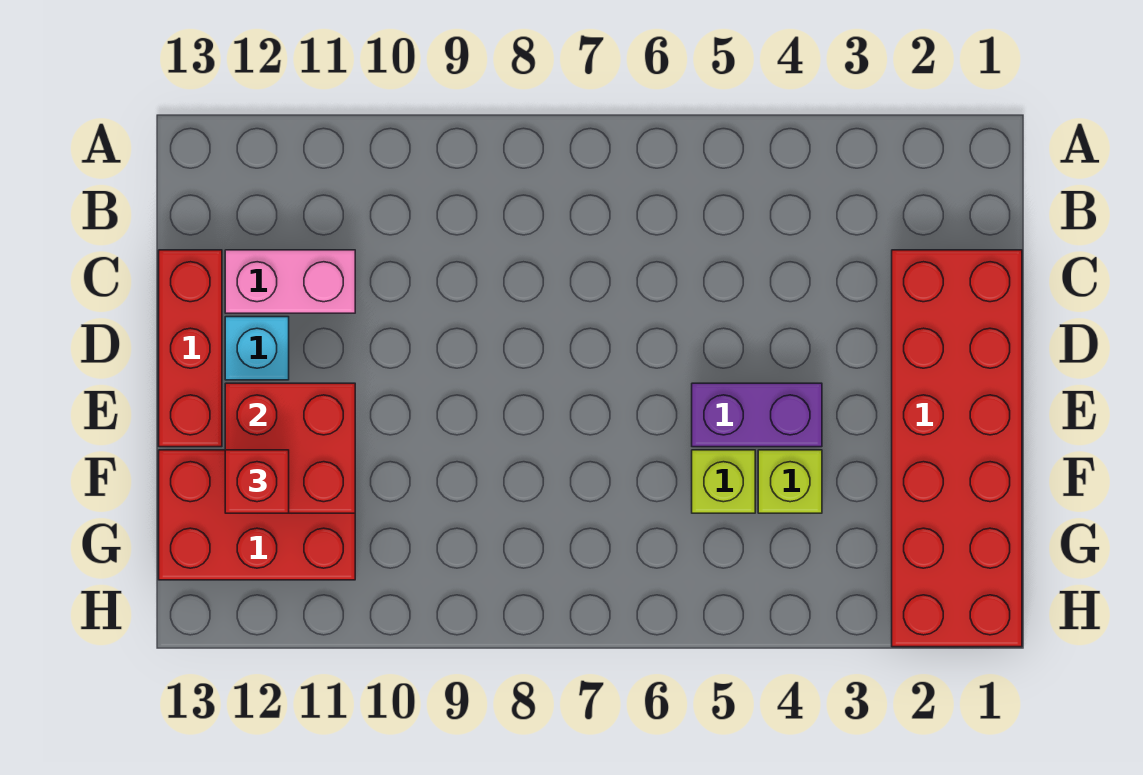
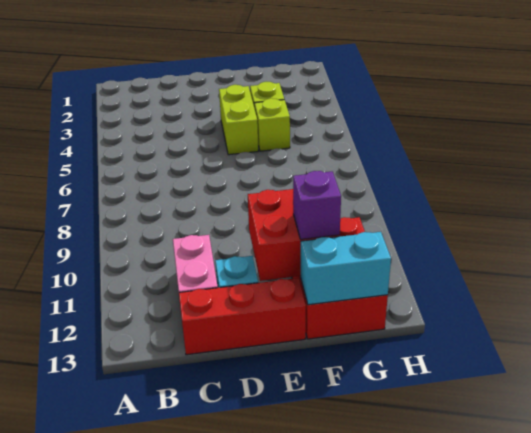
red brick C1:H2 level 1 -> none
purple brick E4:E5 level 1 -> lime brick E4:E5 level 1
red brick F12 level 3 -> purple brick F12 level 3
none -> cyan brick F13:G13 level 2

